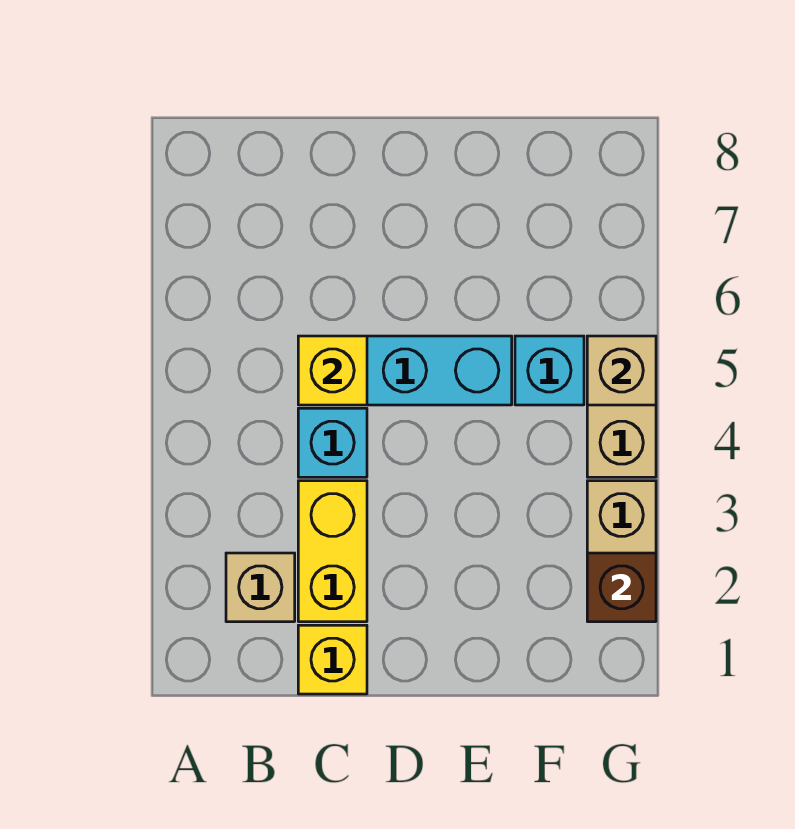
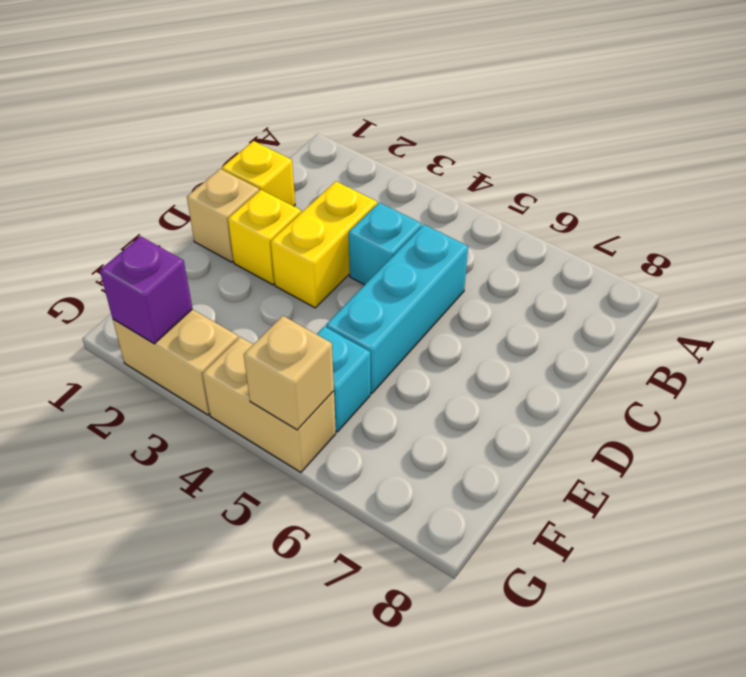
tan brick B2 level 1 -> tan brick D1 level 1
yellow brick C2:C3 level 1 -> yellow brick C3:D3 level 1
yellow brick C5 level 2 -> yellow brick D2 level 1
brown brick G2 level 2 -> purple brick G2 level 2

